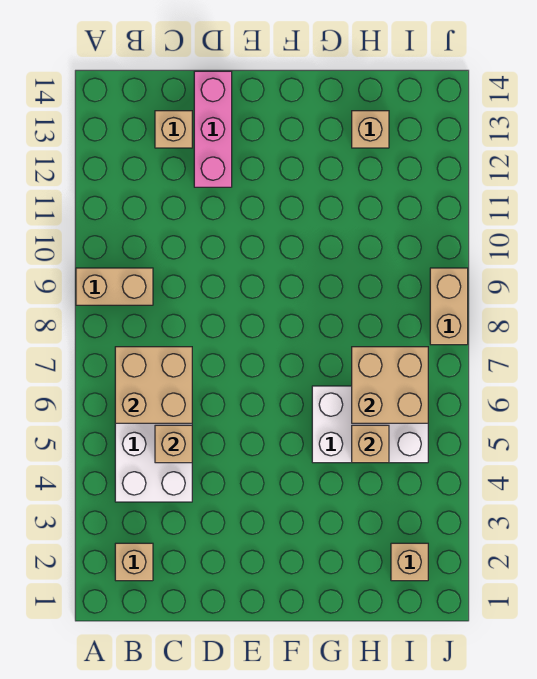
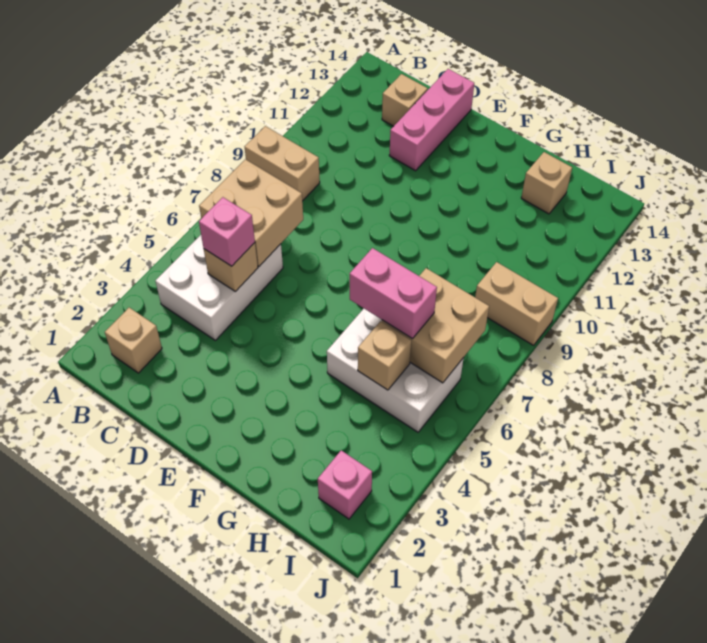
none -> pink brick C5 level 3
none -> pink brick G6:H6 level 3
tan brick I2 level 1 -> pink brick I2 level 1
tan brick J8:J9 level 1 -> tan brick I9:J9 level 1

